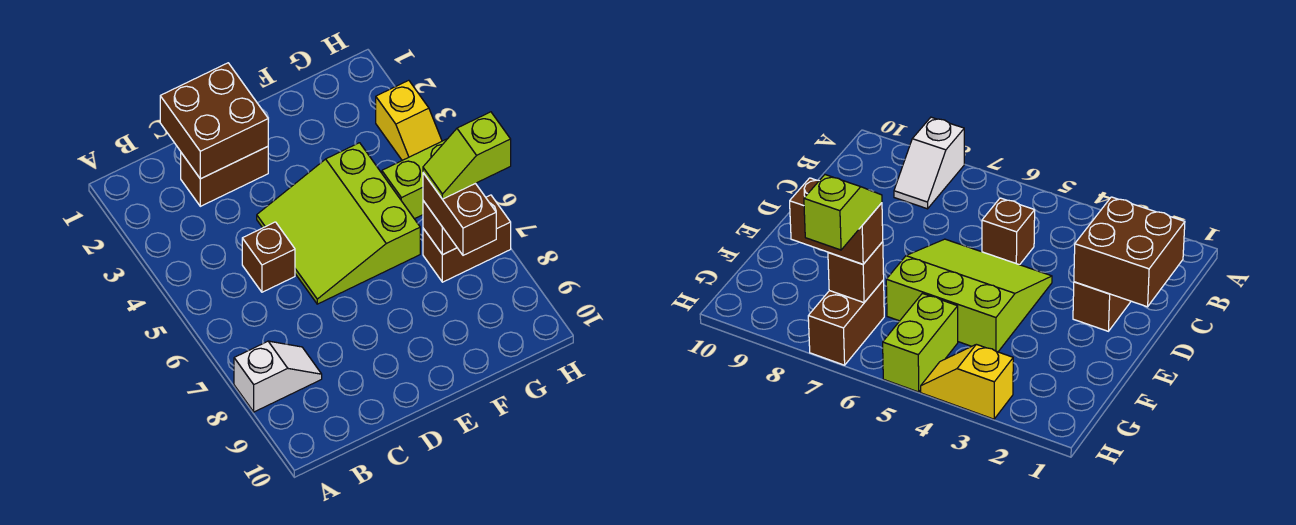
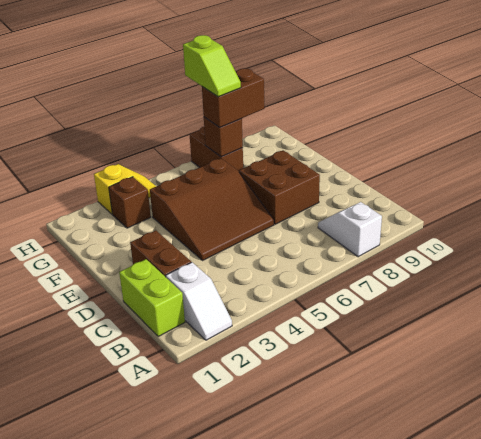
none -> white slope A2:B2 level 1 top B
brown brick C1:D2 level 2 -> brown brick D7:E8 level 1
brown brick C5 level 1 -> brown brick G3 level 1
lime slope D4:F6 level 1 top F -> brown slope D4:F6 level 1 top F
lime brick G5:H5 level 1 -> lime brick B1:C1 level 1

